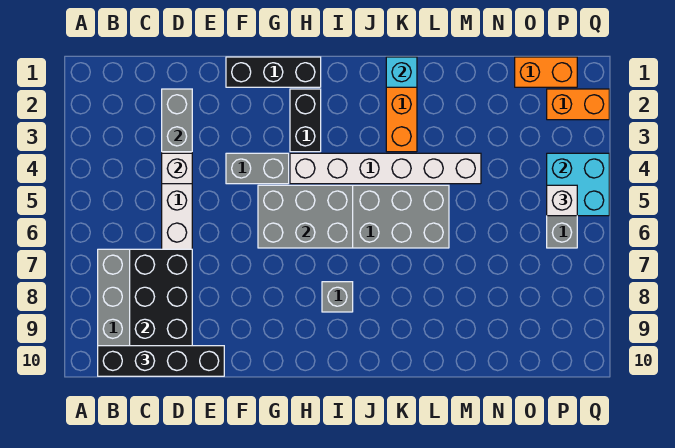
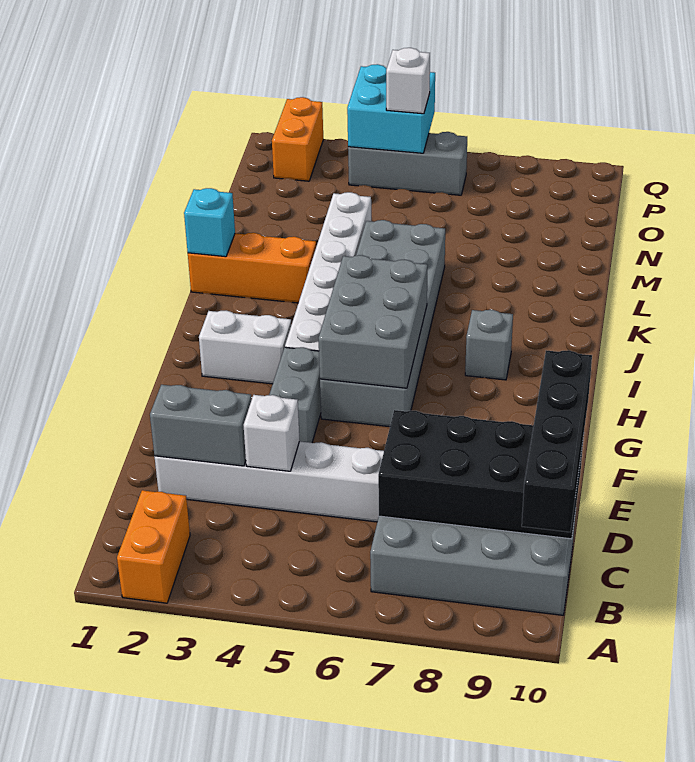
black brick F1:H1 level 1 -> none
black brick H2:H3 level 1 -> white brick H2:H3 level 1
orange brick O1:P1 level 1 -> orange brick A2:B2 level 1

